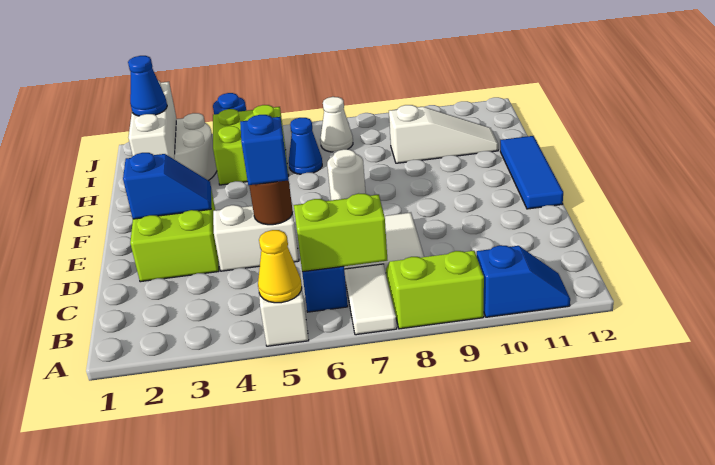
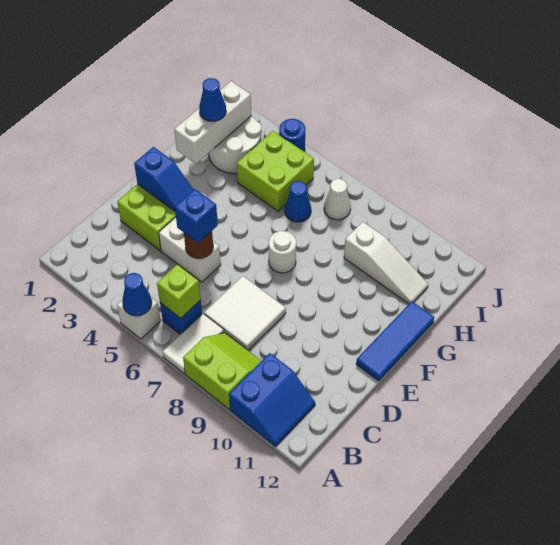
yellow cone A5 level 2 -> blue cone A5 level 2
blue slope A10:A11 level 1 top 10 -> blue slope A10:B11 level 1 top 10
lime brick B6:B7 level 2 -> lime brick B6 level 2

